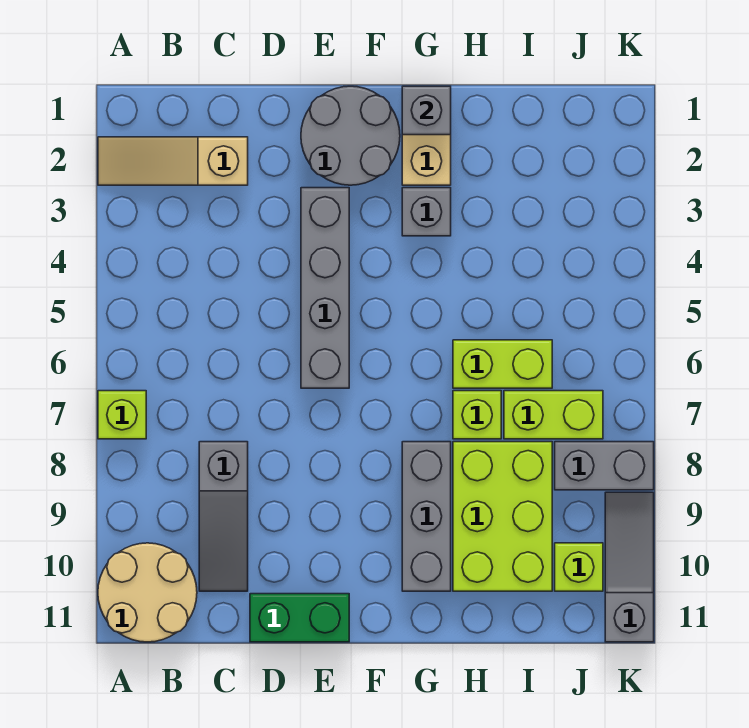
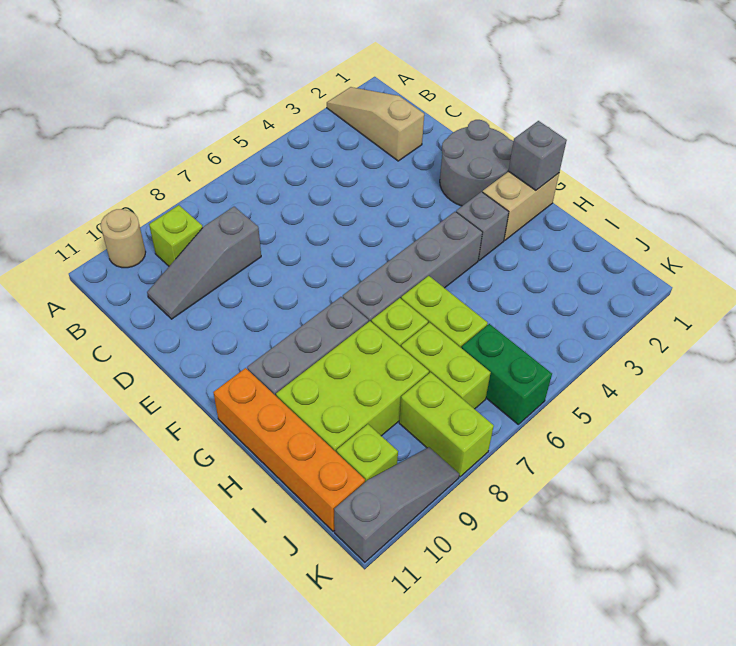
lime brick A7 level 1 -> lime brick B9 level 1
tan round brick A10:B11 level 1 -> tan round brick A10 level 1
green brick D11:E11 level 1 -> green brick J6:K6 level 1
grey brick E3:E6 level 1 -> grey brick G4:G7 level 1
none -> orange brick G11:J11 level 1
grey brick J8:K8 level 1 -> lime brick J8:K8 level 1

